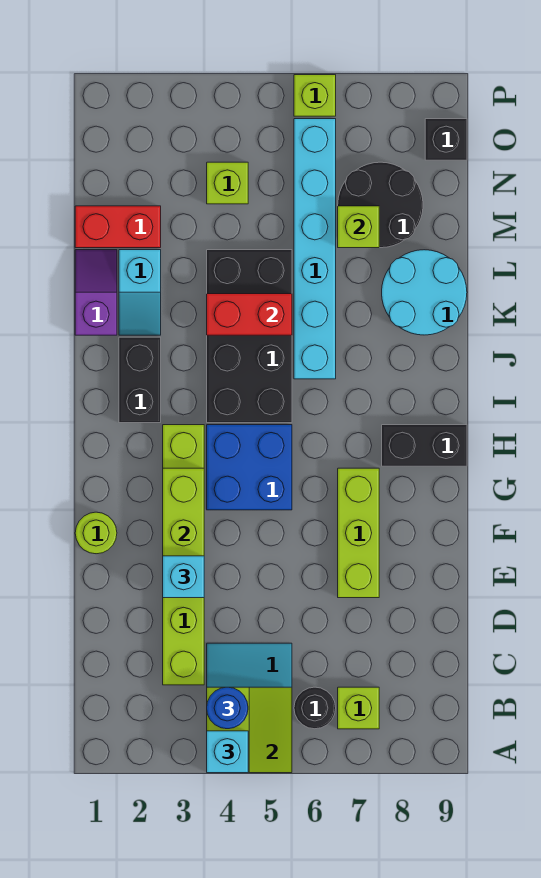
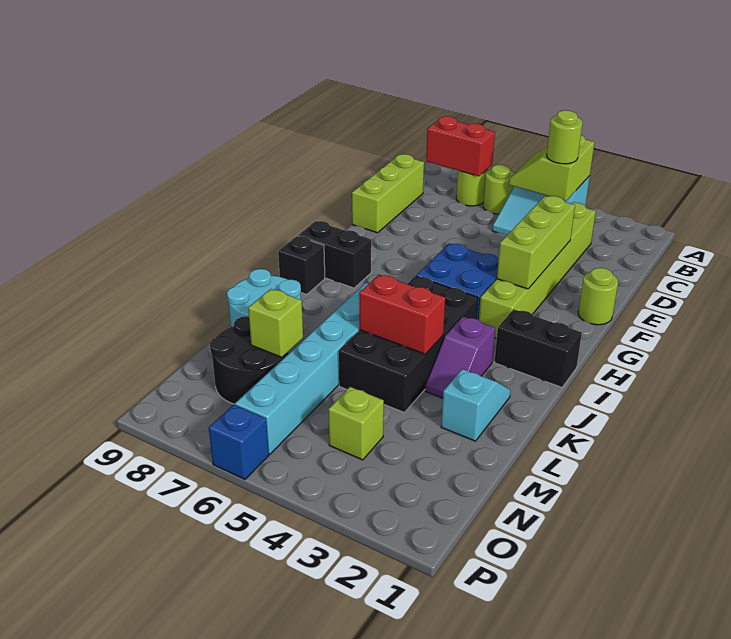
cyan brick A4 level 3 -> none
blue round brick B4 level 3 -> lime round brick B4 level 3
black round brick B6 level 1 -> lime round brick B6 level 1
lime brick B7 level 1 -> lime round brick B7 level 1
cyan brick E3 level 3 -> none
lime brick E7:G7 level 1 -> lime brick C9:E9 level 1
black brick I2:J2 level 1 -> black brick I1:I2 level 1
purple slope K1:L1 level 1 top K -> purple slope J3:K3 level 1 top J
red brick M1:M2 level 1 -> red brick B7:B8 level 2
black brick O9 level 1 -> black brick I9 level 1
lime brick P6 level 1 -> blue brick P6 level 1

